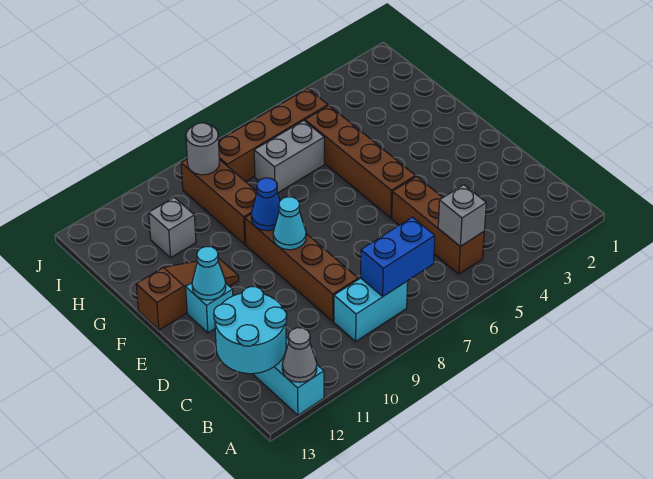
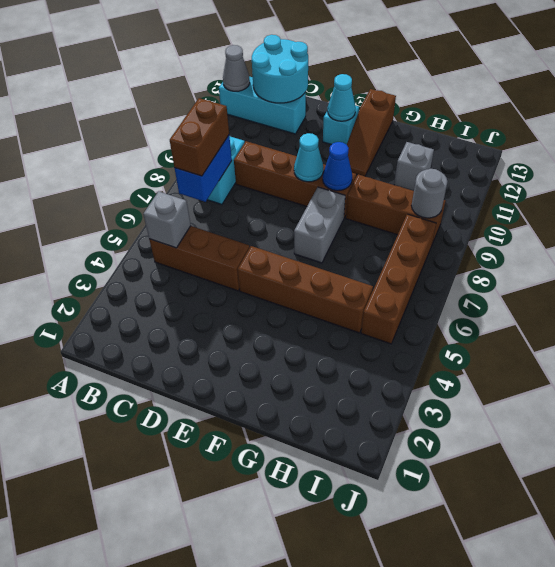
none -> brown brick B7:B8 level 3
grey brick H6:H7 level 1 -> grey brick F7:F8 level 1

